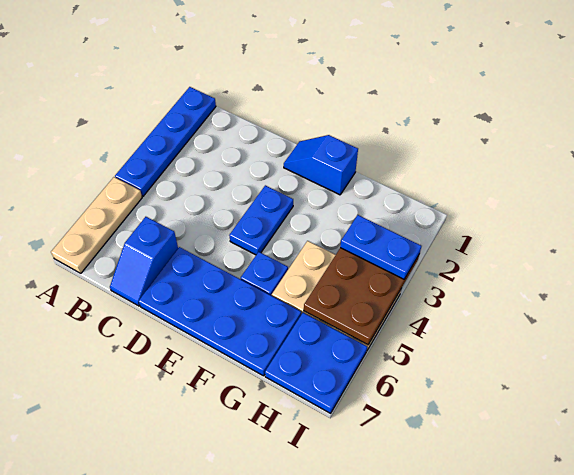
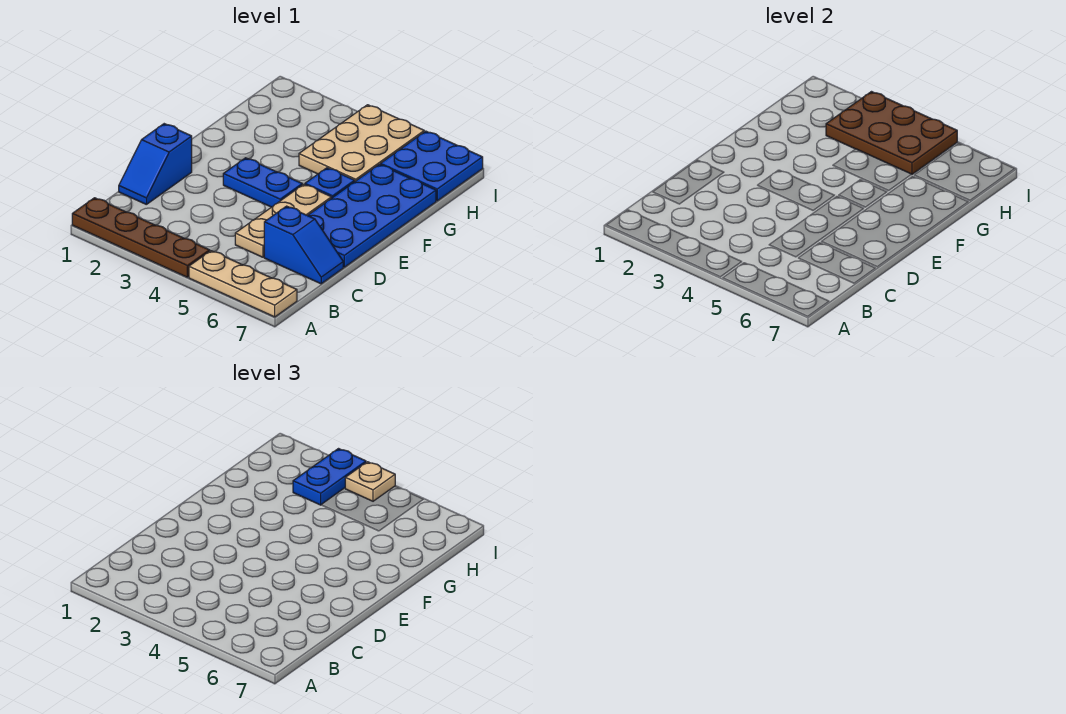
blue plate A1:A4 level 1 -> brown plate A1:A4 level 1
none -> tan plate C5:E5 level 1
blue slope E1:F1 level 1 top F -> blue slope C1:D1 level 1 top D
none -> tan plate I4 level 3

